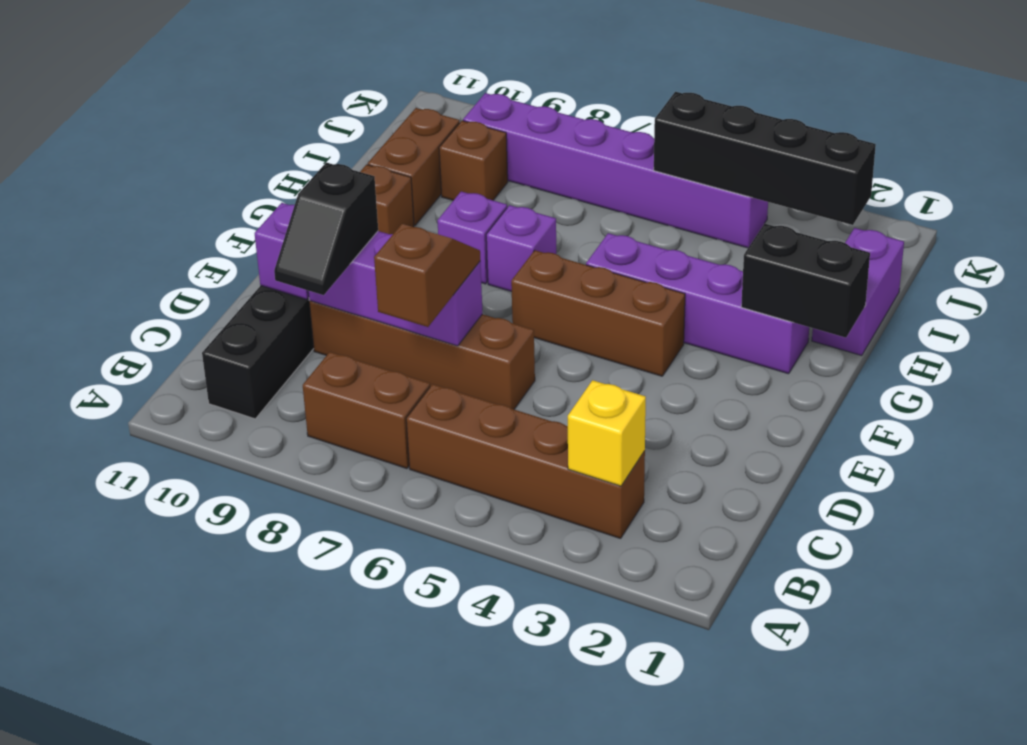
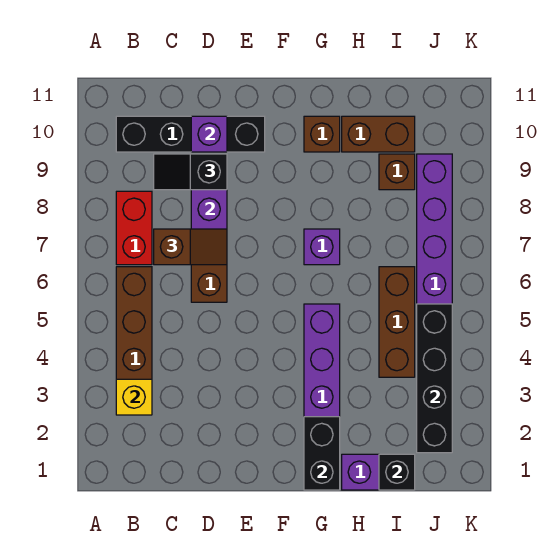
brown brick B7:B8 level 1 -> red brick B7:B8 level 1
brown brick F4:F6 level 1 -> brown brick I4:I6 level 1
purple brick G8 level 1 -> none
none -> black brick I1 level 2

